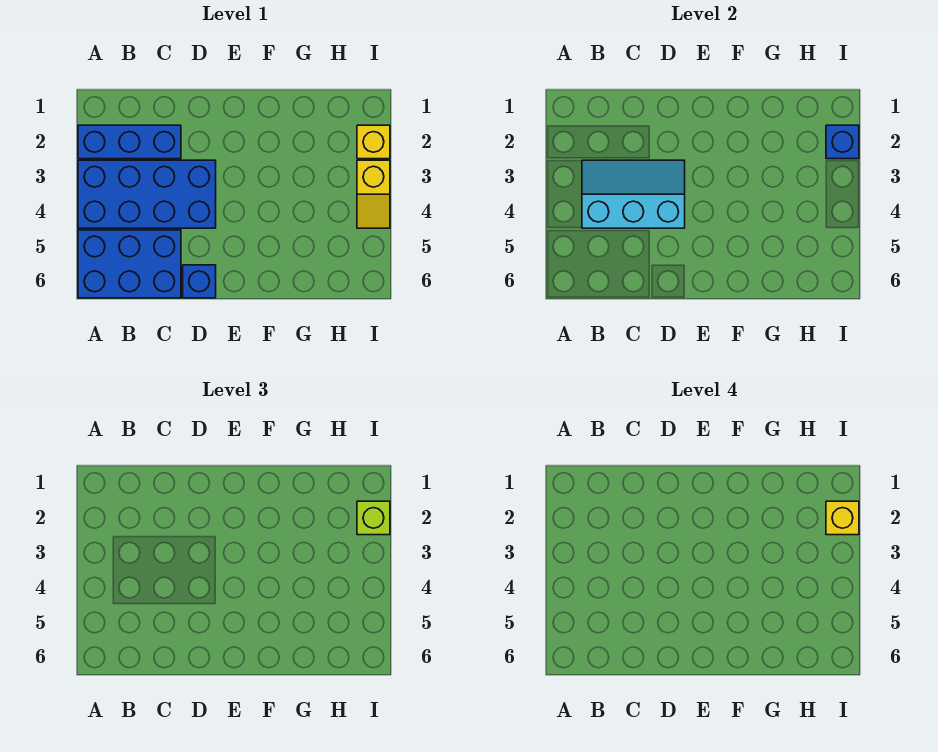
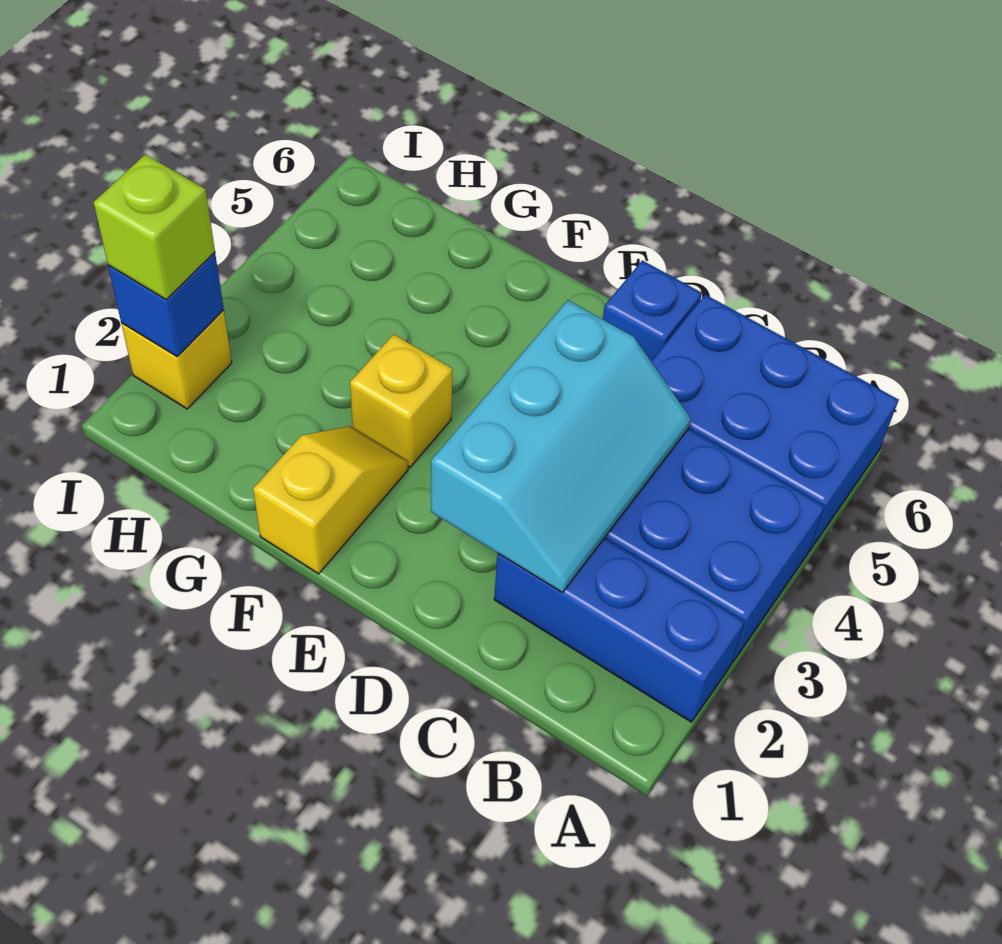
cyan slope B3:D4 level 2 top 4 -> cyan slope C2:D4 level 2 top D
yellow brick I2 level 4 -> yellow brick F3 level 1
yellow slope I3:I4 level 1 top 3 -> yellow slope F1:F2 level 1 top 1

